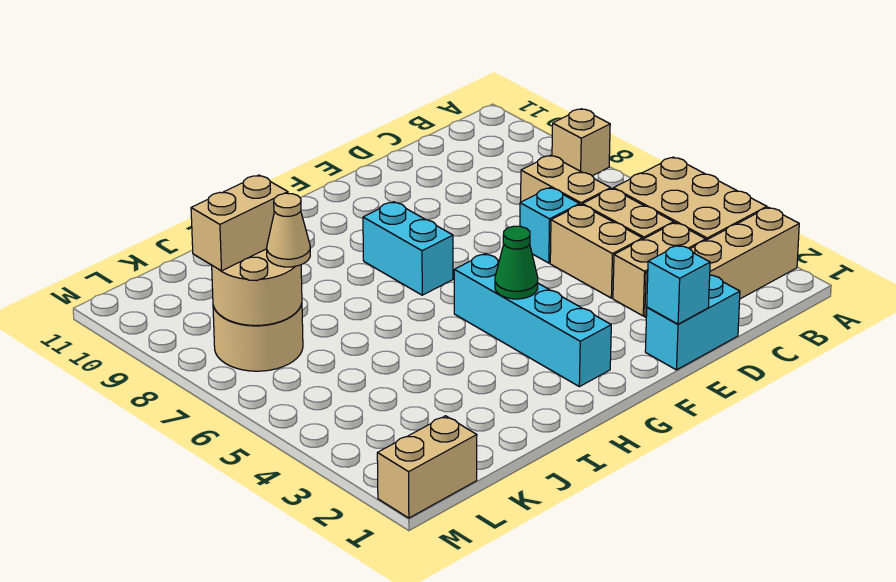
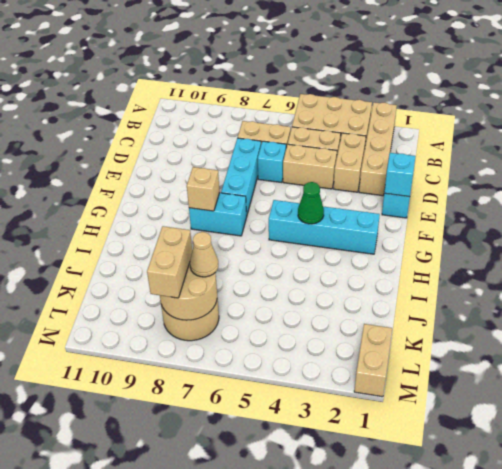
tan brick A8 level 1 -> tan brick G8 level 2
none -> cyan brick D7:F7 level 1

